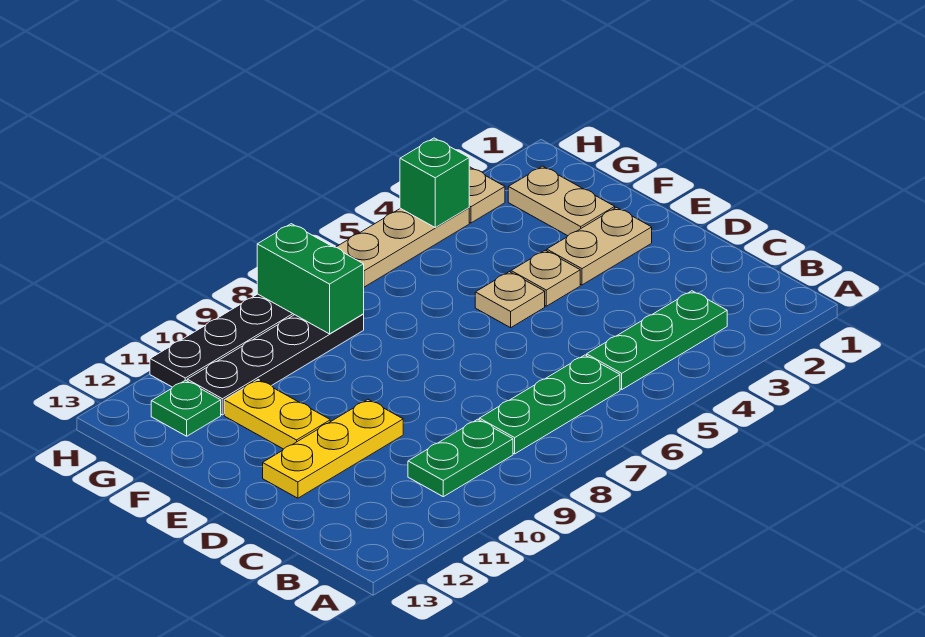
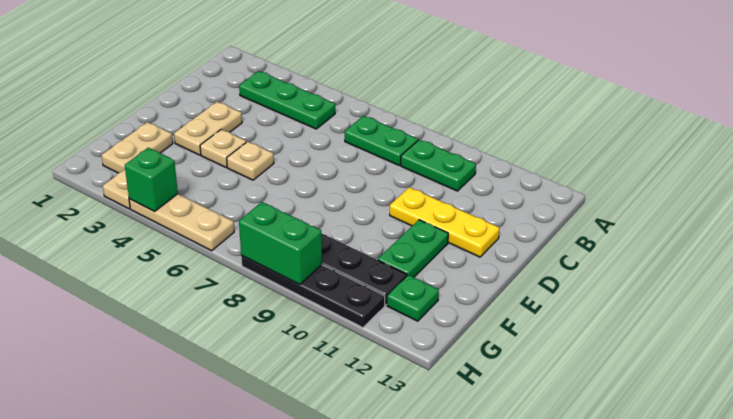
green plate B6:B8 level 1 -> green plate B7:B8 level 1
tan plate E2:E3 level 1 -> tan plate D3:E3 level 1
yellow plate E11:F11 level 1 -> green plate E11:F11 level 1
green brick G8:H8 level 2 -> green brick H8:H9 level 2

